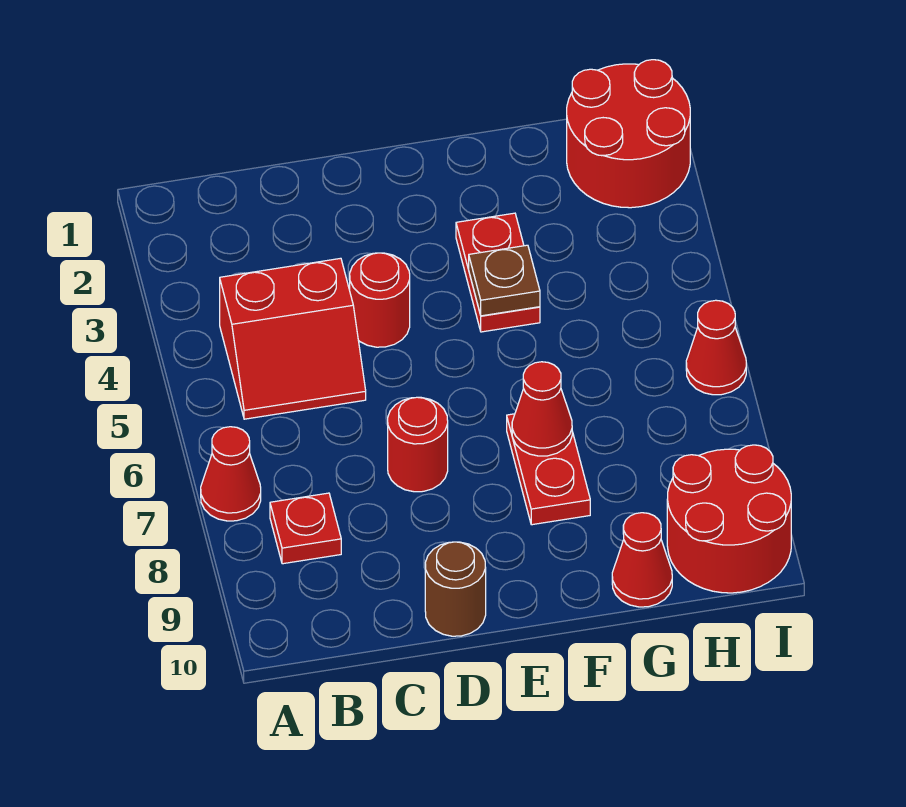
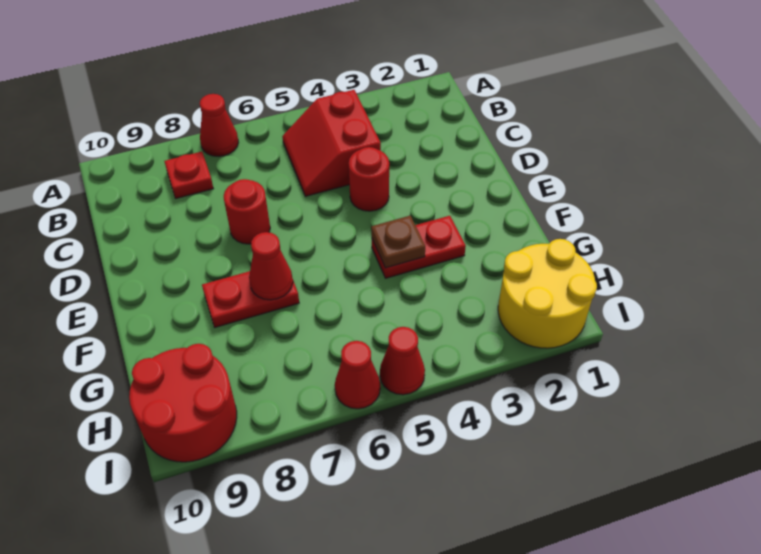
brown round brick D10 level 1 -> none
red cone G10 level 1 -> red cone I5 level 1
red round brick H1:I2 level 1 -> yellow round brick H1:I2 level 1

